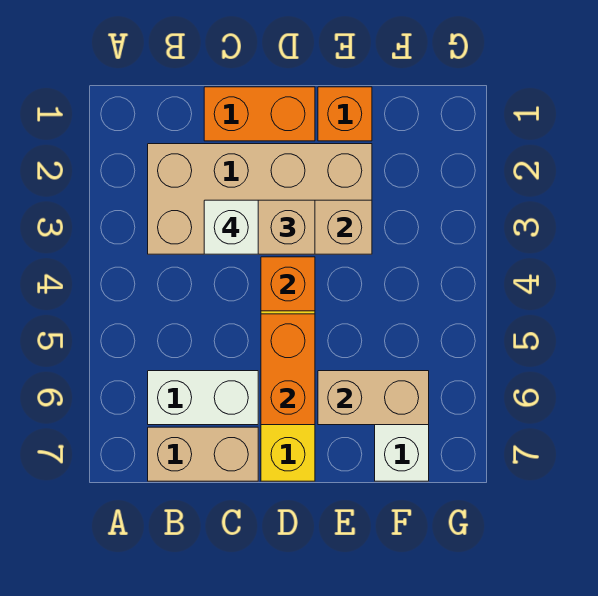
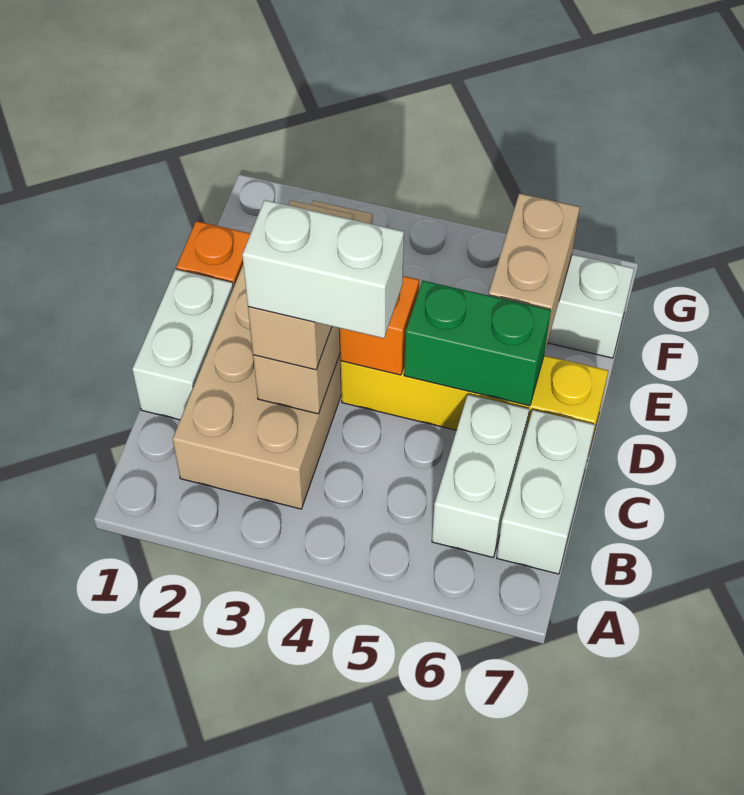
tan brick B7:C7 level 1 -> white brick B7:C7 level 1
orange brick C1:D1 level 1 -> white brick C1:D1 level 1
white brick C3 level 4 -> white brick C3:C4 level 4
orange brick D5:D6 level 2 -> green brick D5:D6 level 2

